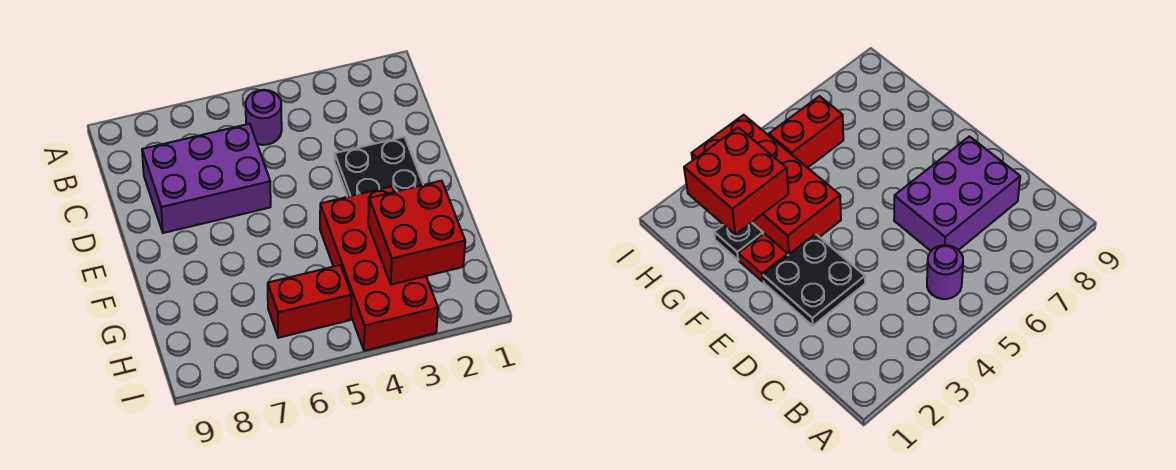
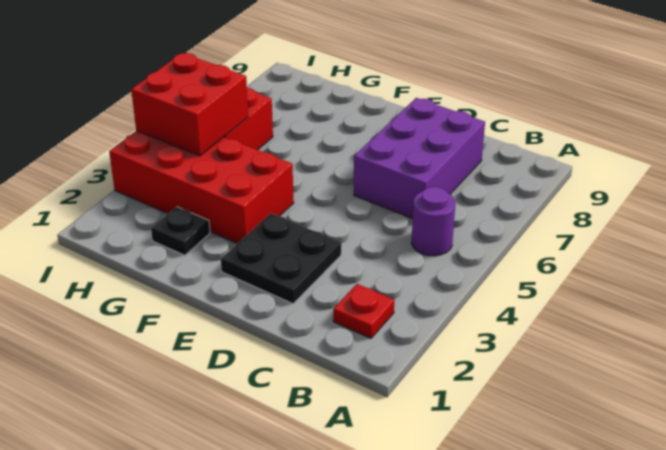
red plate F2 level 1 -> red plate B2 level 1
red brick G2:H3 level 2 -> red brick H4:I5 level 2

